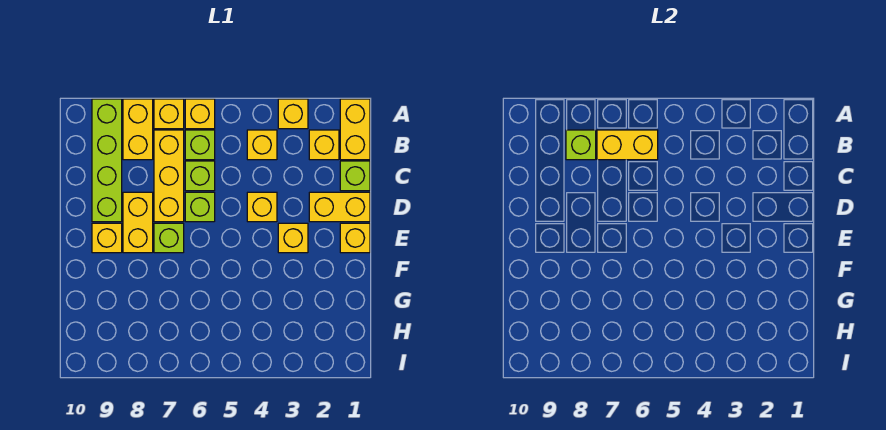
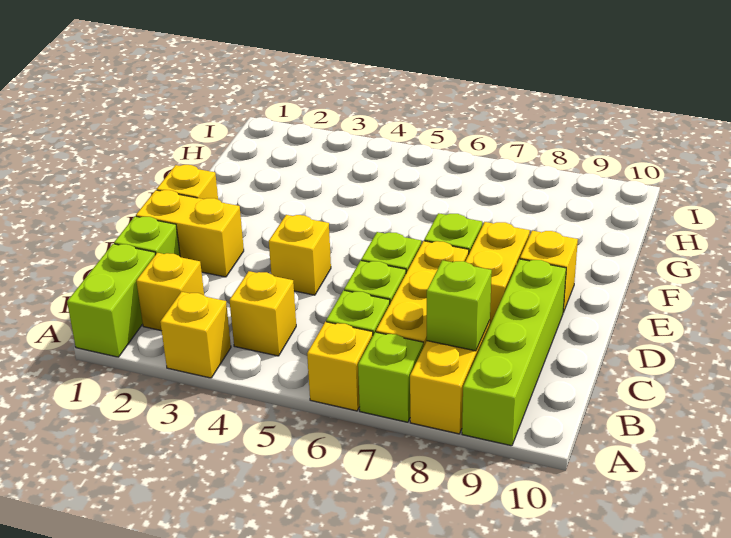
yellow brick A1:B1 level 1 -> lime brick A1:B1 level 1
yellow brick A7 level 1 -> lime brick A7 level 1
yellow brick B6:B7 level 2 -> none
yellow brick E3 level 1 -> none

